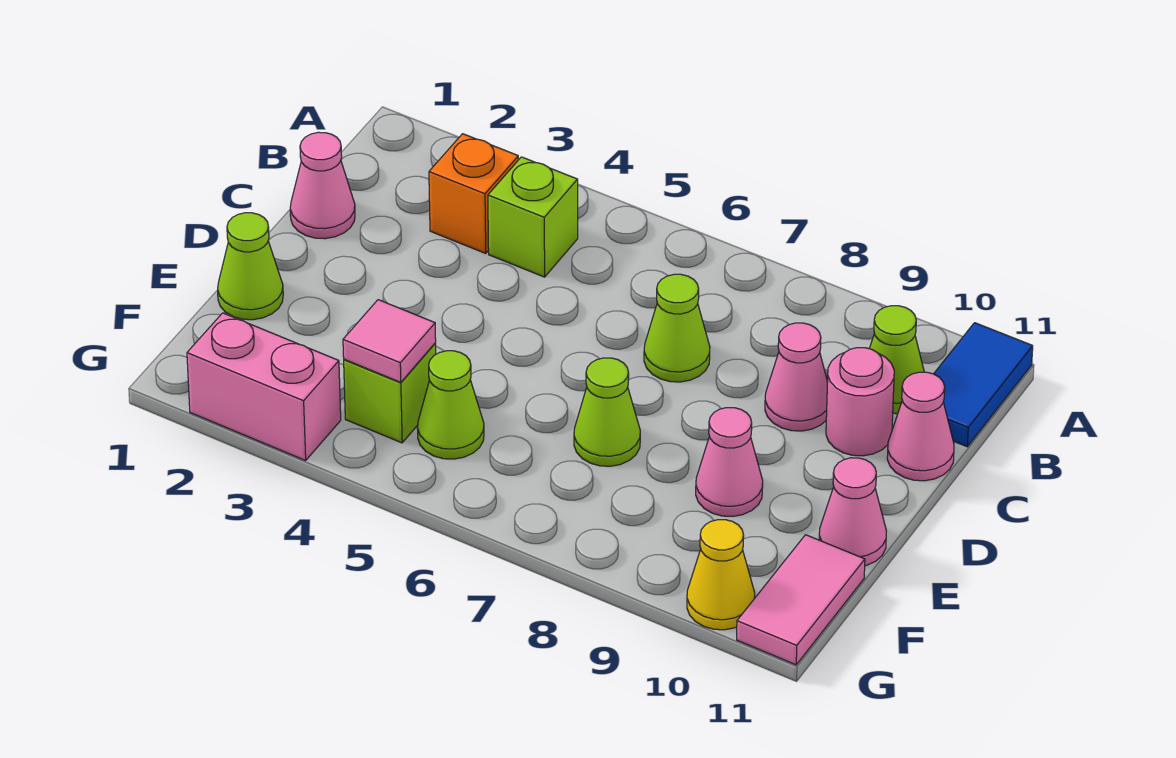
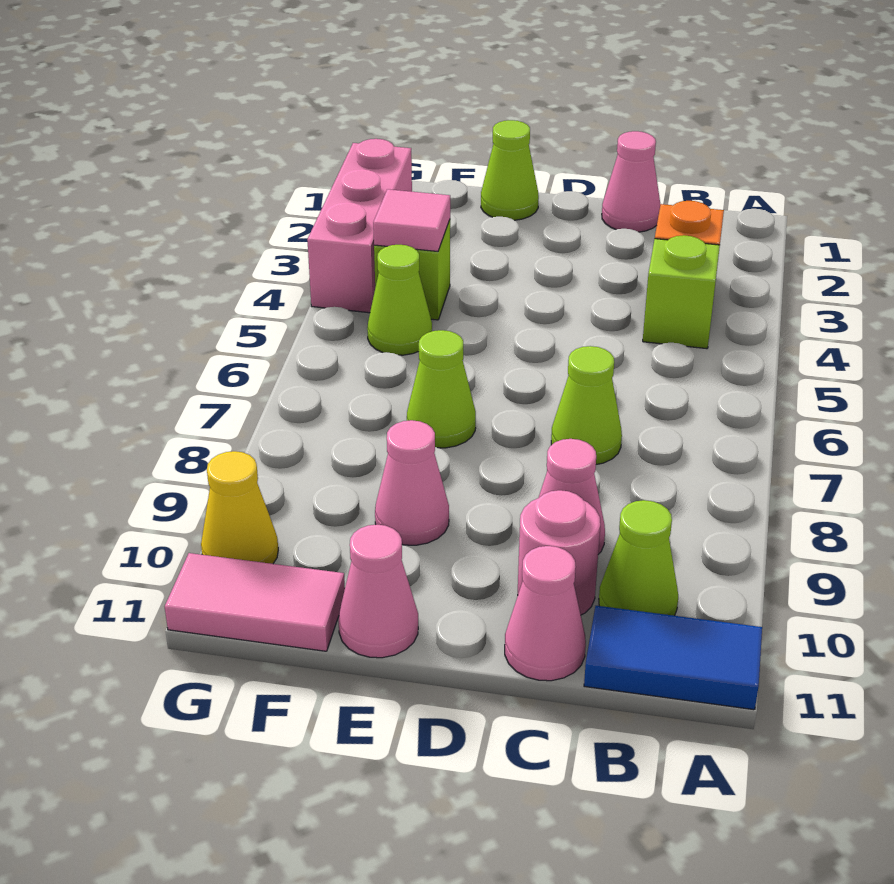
pink brick G2:G3 level 1 -> pink brick G2:G4 level 1

